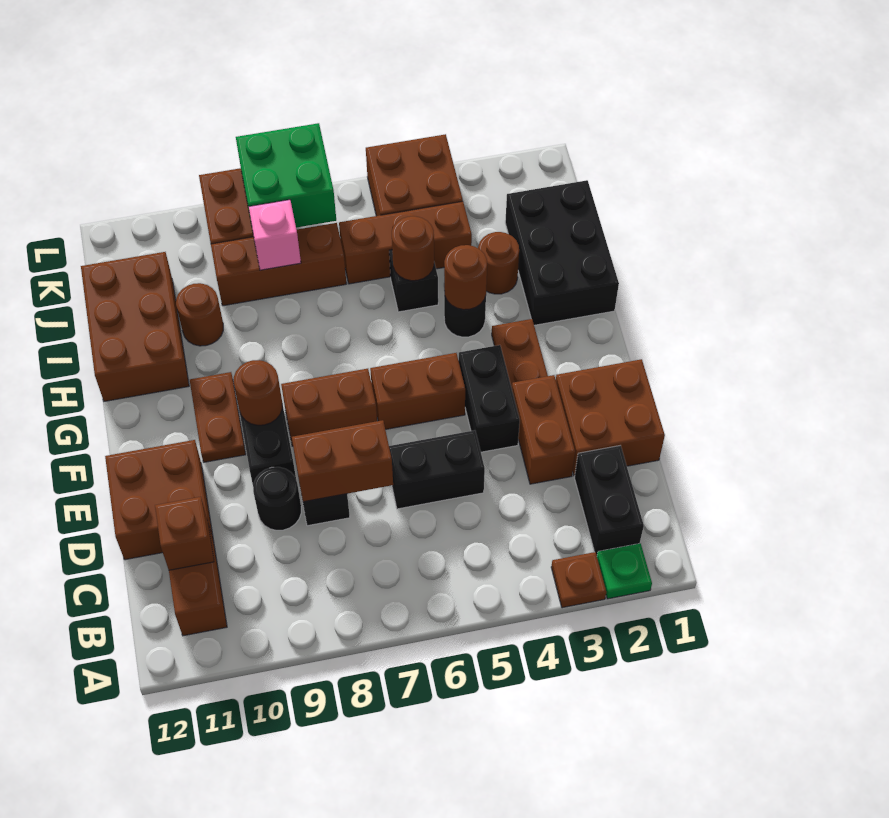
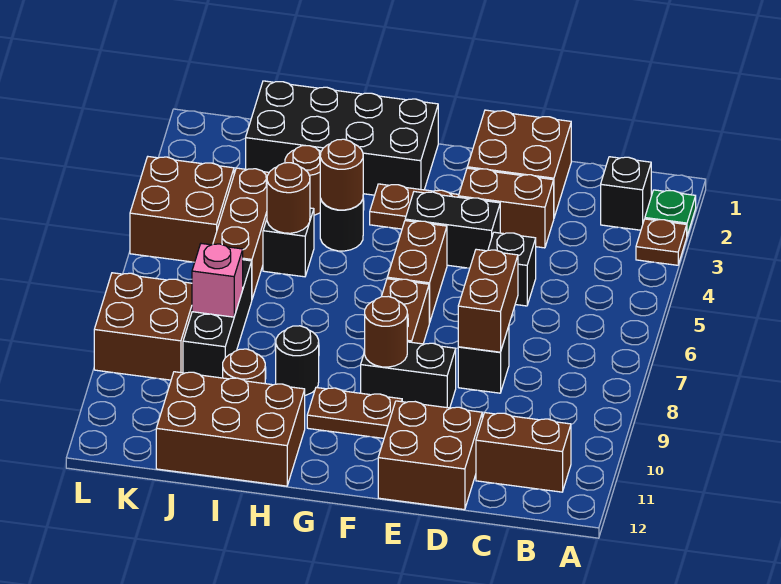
black brick B2:C2 level 1 -> black brick B2 level 1
brown brick C11 level 2 -> none
black brick D5:D6 level 1 -> black brick D5 level 1
black round brick D9 level 1 -> black round brick H9 level 1
black brick H1:J2 level 1 -> black brick G1:J2 level 1
brown brick J7:J9 level 1 -> black brick J7:J9 level 1
green brick K7:L8 level 2 -> none

